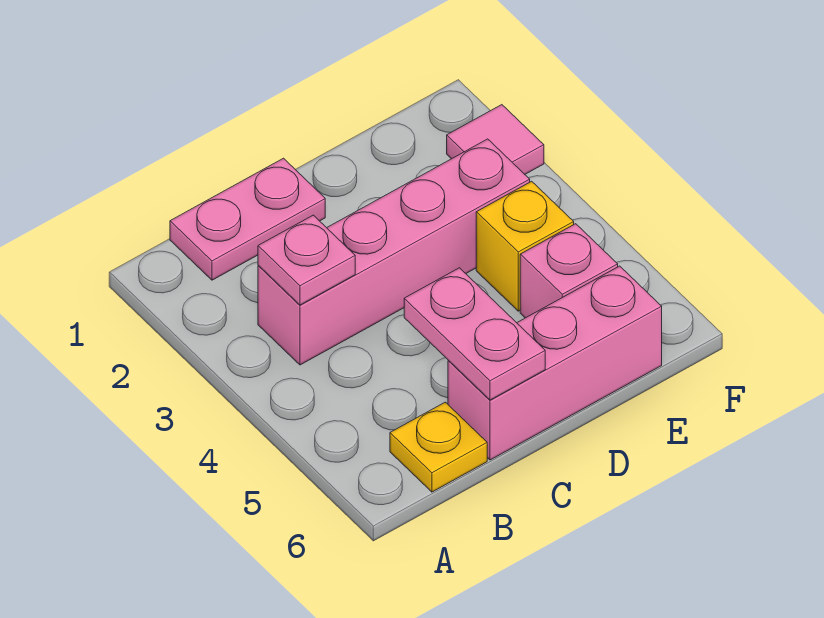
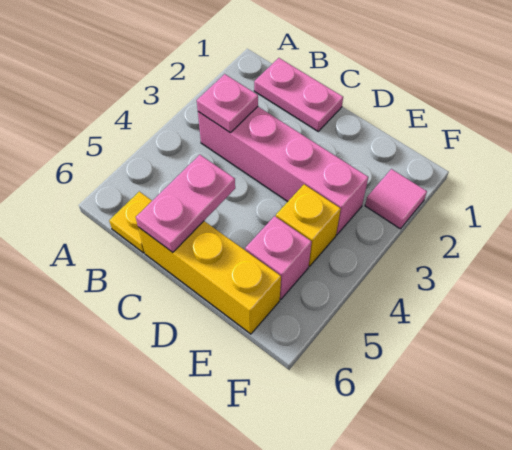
pink brick C6:E6 level 1 -> yellow brick C6:E6 level 1

